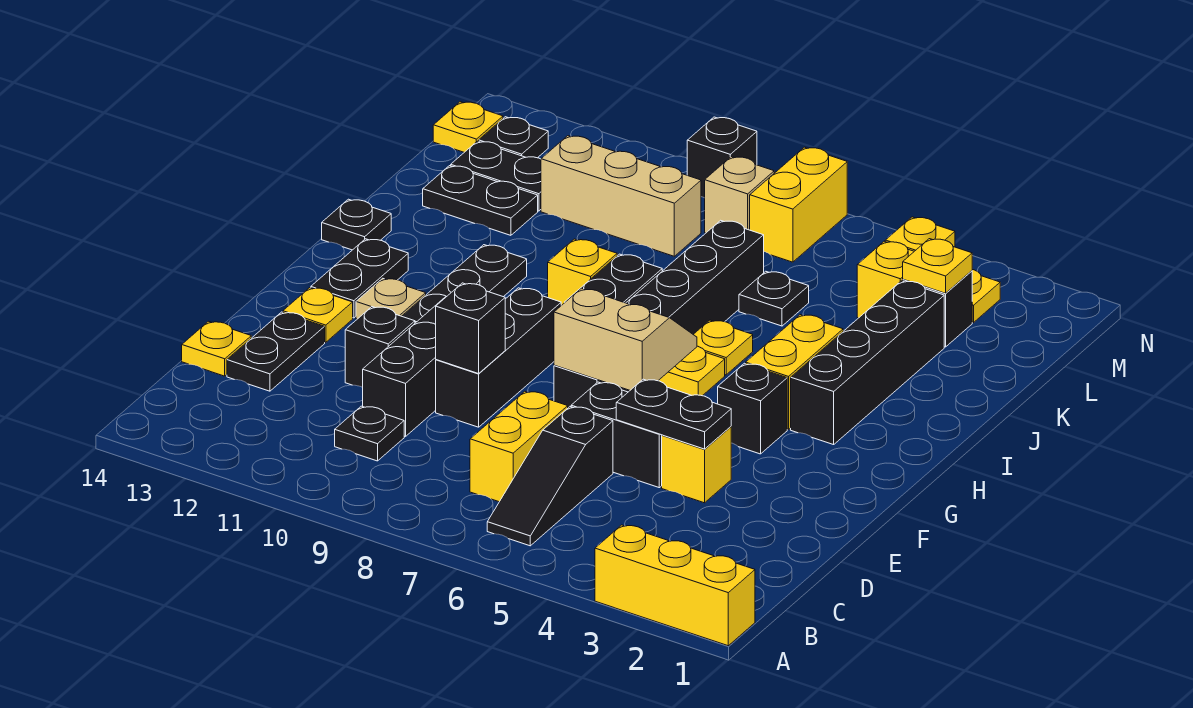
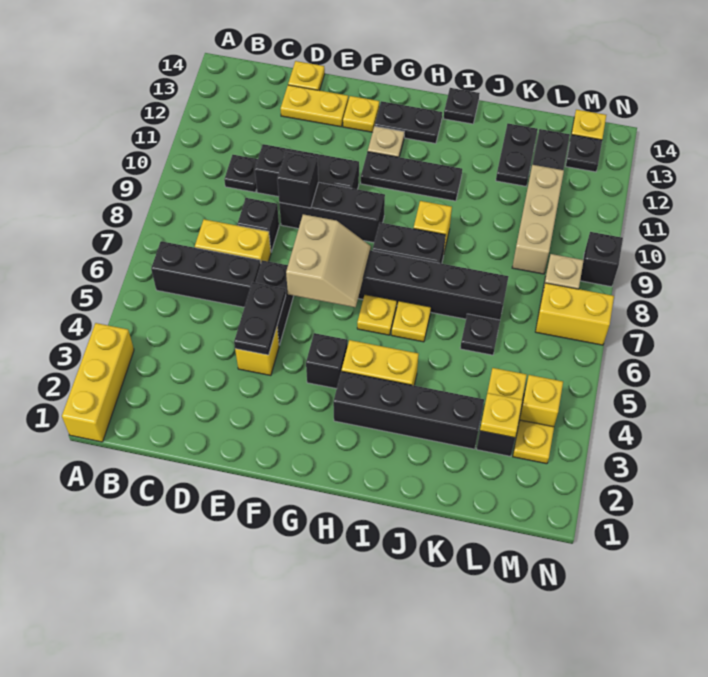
black slope B6:D6 level 1 top D -> black brick B6:D6 level 1
black plate D13:E13 level 1 -> yellow plate D13:E13 level 1
black brick E11 level 1 -> black brick D8 level 1

